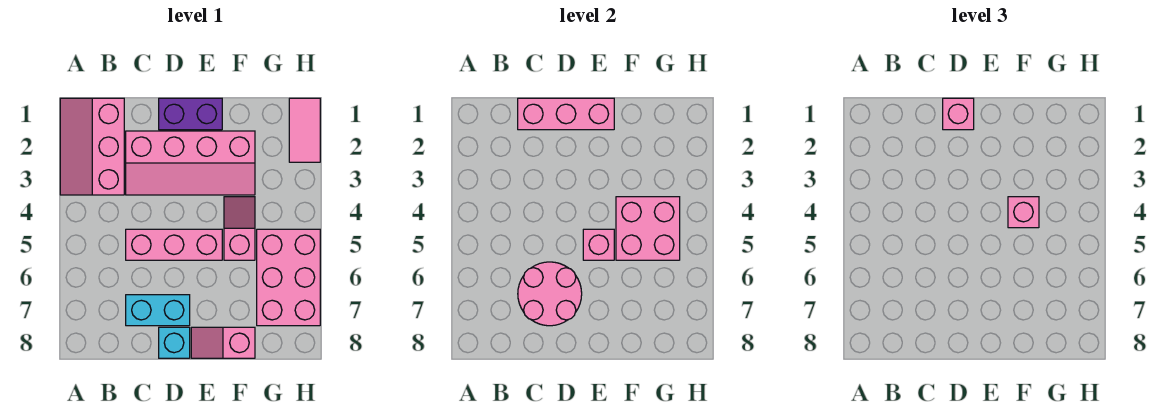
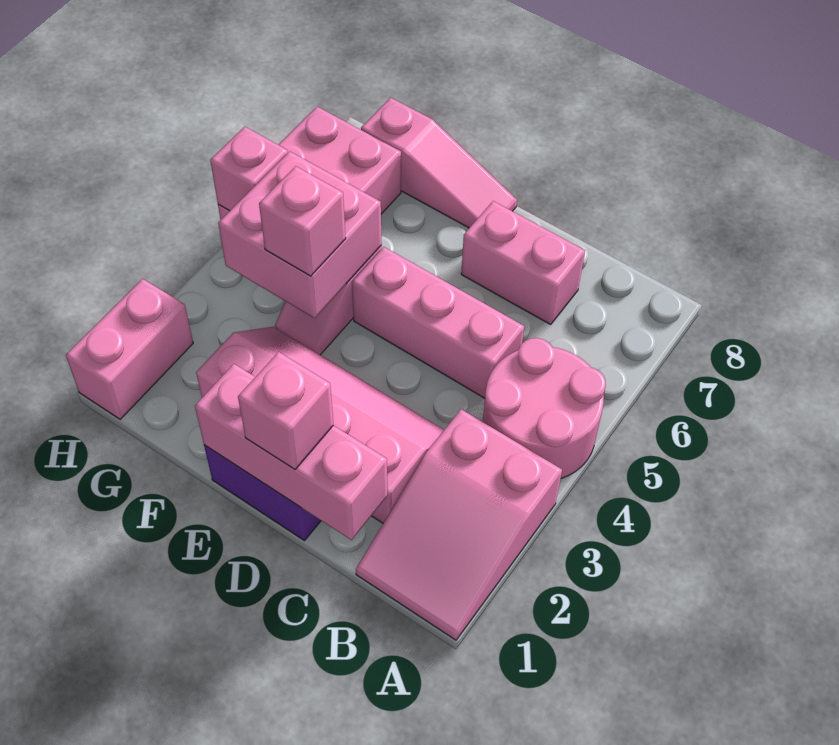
pink slope A1:B3 level 1 top B -> pink slope A1:B3 level 1 top 3
pink round brick C6:D7 level 2 -> pink round brick A4:B5 level 1
cyan brick C7:D7 level 1 -> pink brick C7:D7 level 1
cyan brick D8 level 1 -> none
pink brick E5 level 2 -> pink brick H5 level 2
pink slope E8:F8 level 1 top F -> pink slope E8:G8 level 1 top G
pink tile H1:H2 level 1 -> pink brick H1:H2 level 1

